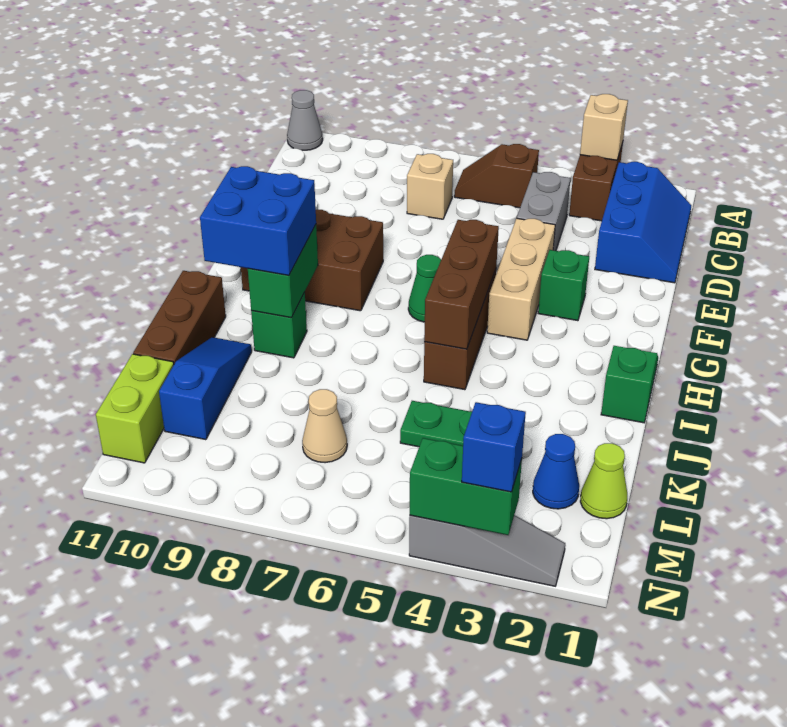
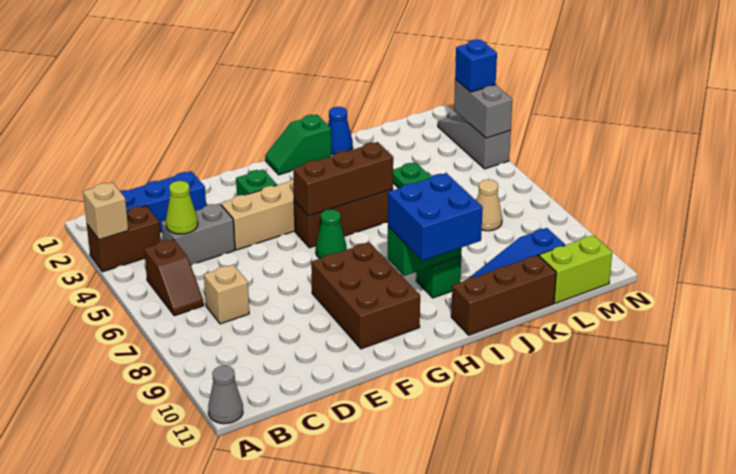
lime cone L1 level 1 -> lime cone C4 level 2
blue cone L2 level 1 -> blue cone J1 level 1
green brick N3:N4 level 2 -> grey brick N3:N4 level 2

